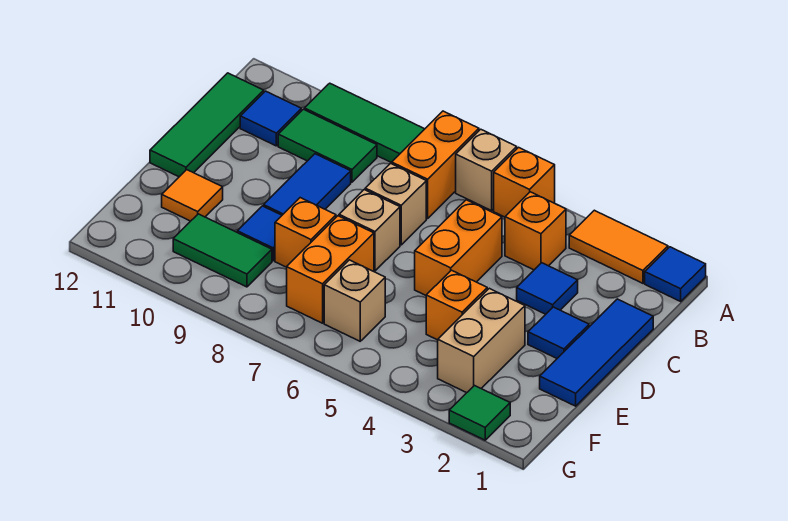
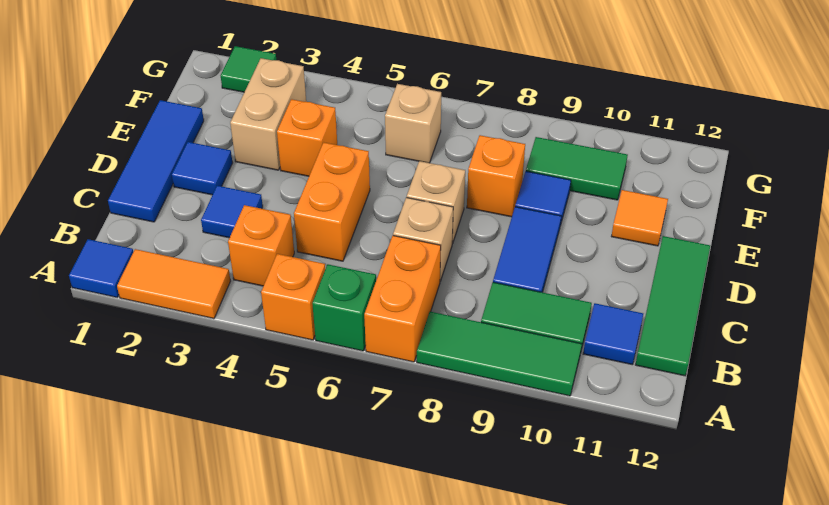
tan brick A6 level 1 -> green brick A6 level 1
orange brick E7:F7 level 1 -> none

